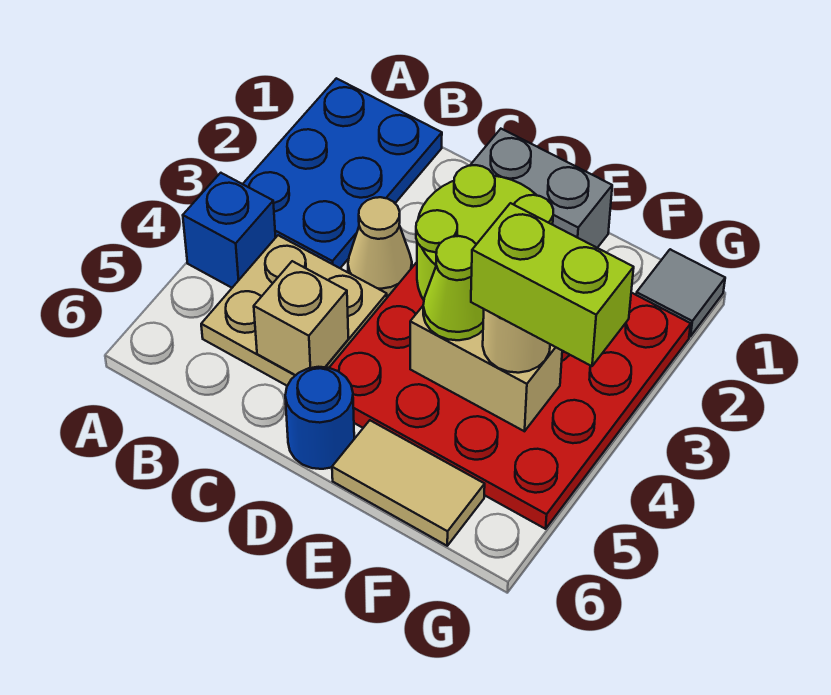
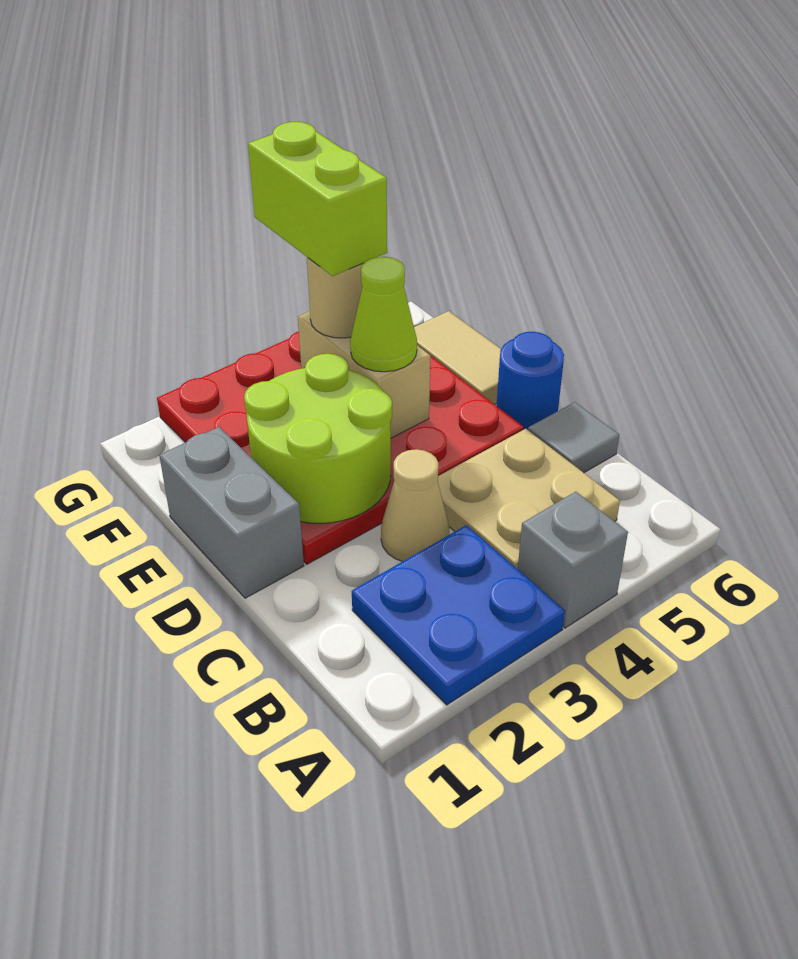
blue plate A1:B3 level 1 -> blue plate A2:B3 level 1
blue brick A4 level 1 -> grey brick A4 level 1
tan brick C5 level 2 -> none
grey tile G1 level 1 -> grey tile C6 level 1

